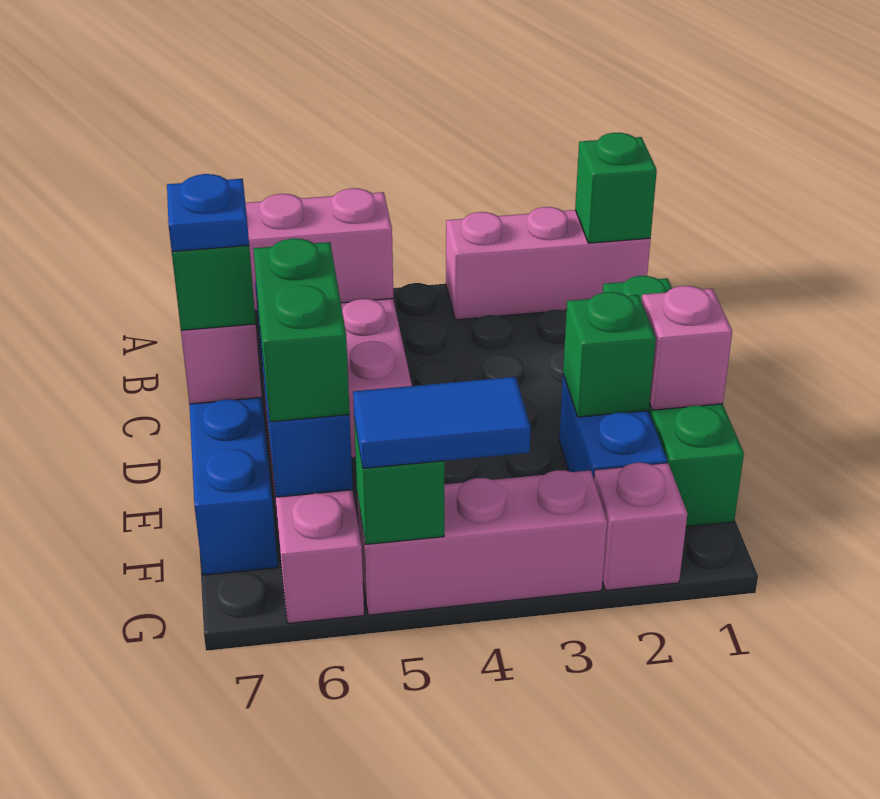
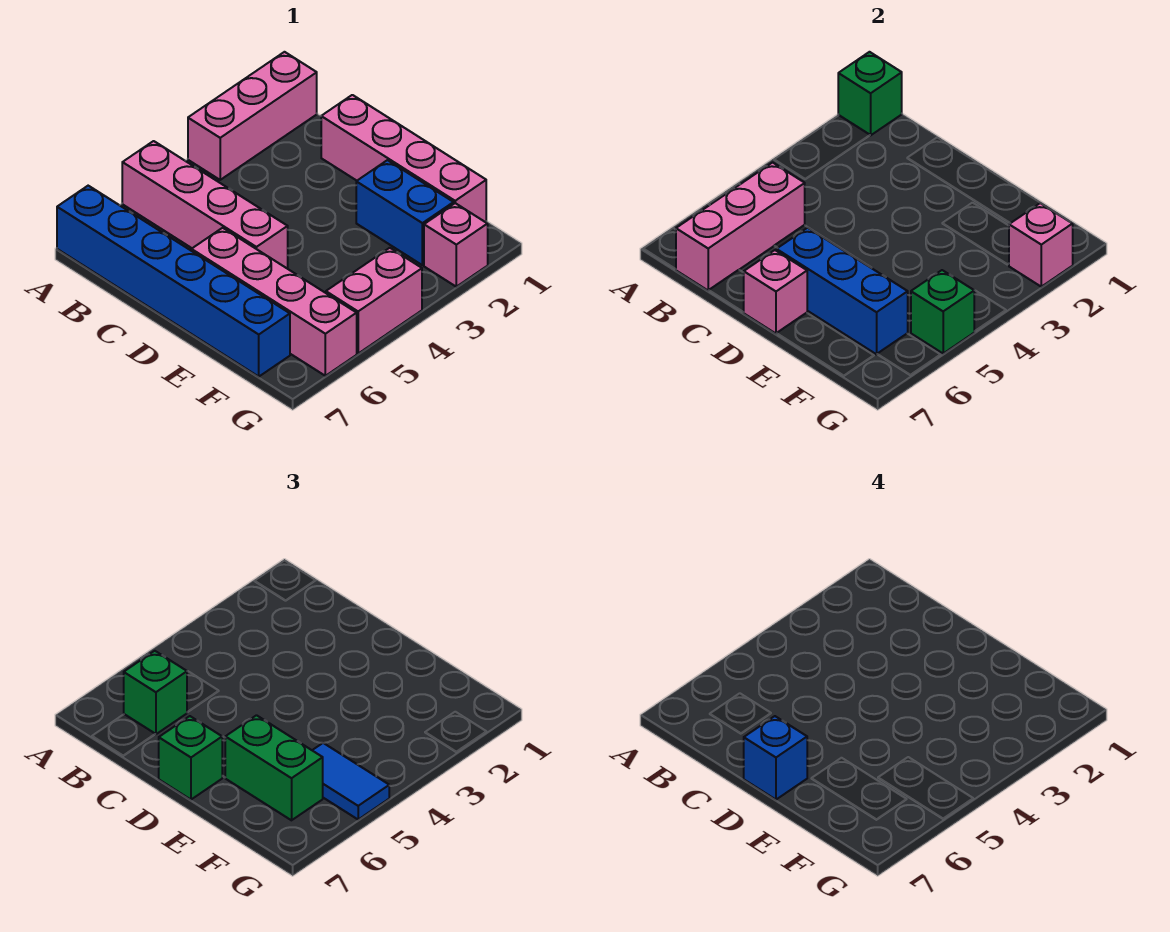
green brick C1:F1 level 1 -> pink brick C1:F1 level 1
blue plate D7 level 4 -> blue brick D7 level 4
pink brick E1 level 2 -> pink brick G2 level 2
green brick E2 level 2 -> green brick B6 level 3
pink brick G3:G5 level 1 -> pink brick G4:G5 level 1
blue tile G4:G5 level 3 -> blue tile F5:G5 level 3

